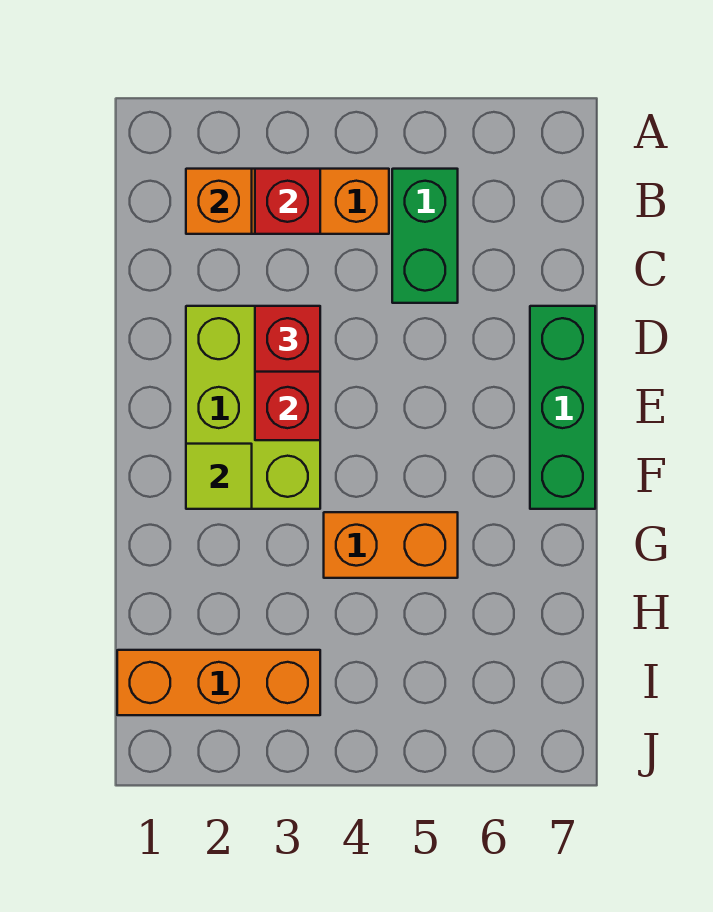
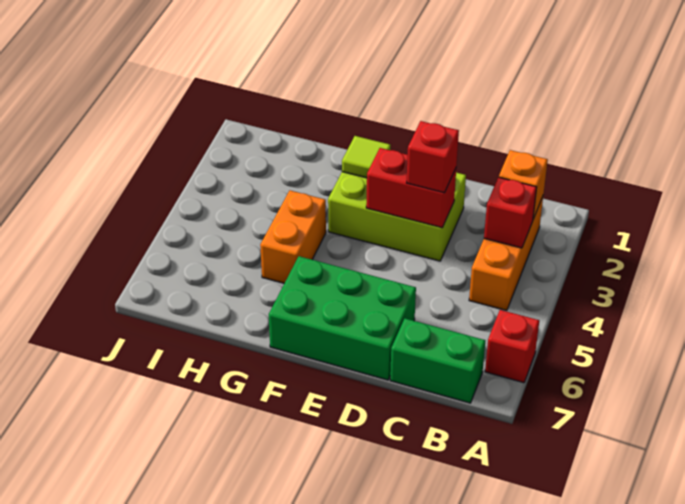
none -> red brick A6 level 1
green brick B5:C5 level 1 -> green brick B7:C7 level 1
green brick D7:F7 level 1 -> green brick D6:F7 level 1
orange brick I1:I3 level 1 -> none

